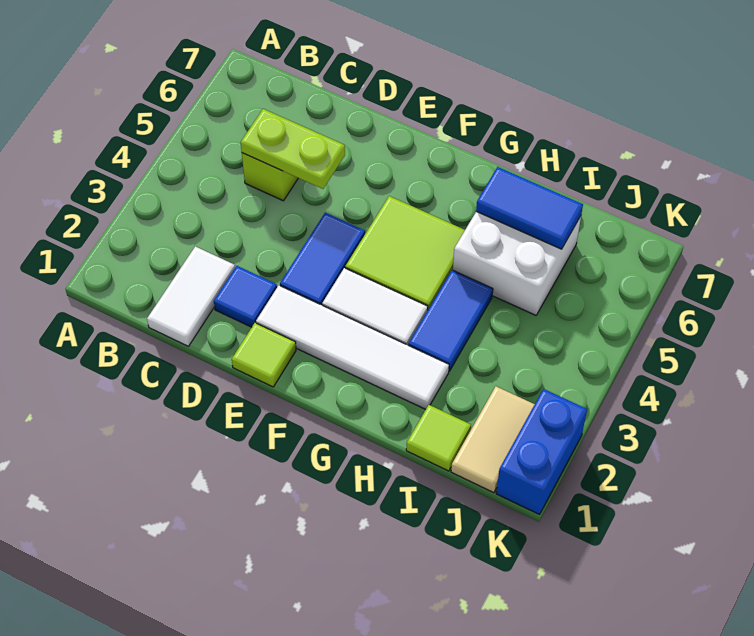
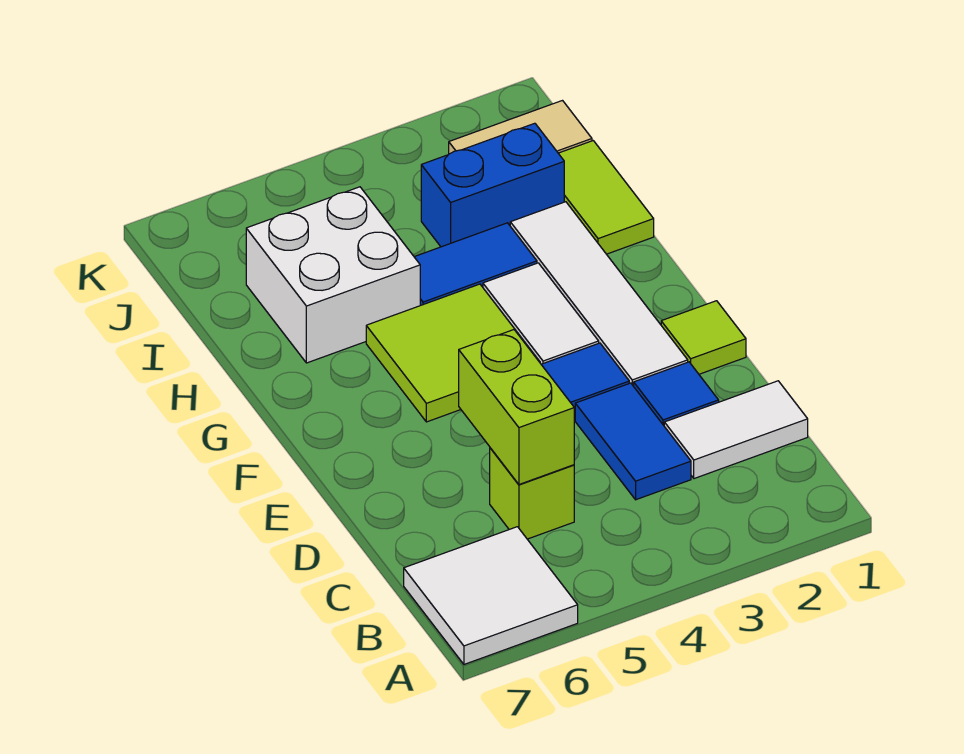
none -> white tile A6:B7 level 1
lime plate C5:D5 level 2 -> lime brick C5:D5 level 2
blue tile H6:I6 level 2 -> blue tile C3:D3 level 1
lime tile I1 level 1 -> lime tile H1:I1 level 1
blue brick K1:K2 level 1 -> blue brick I2:I3 level 1

